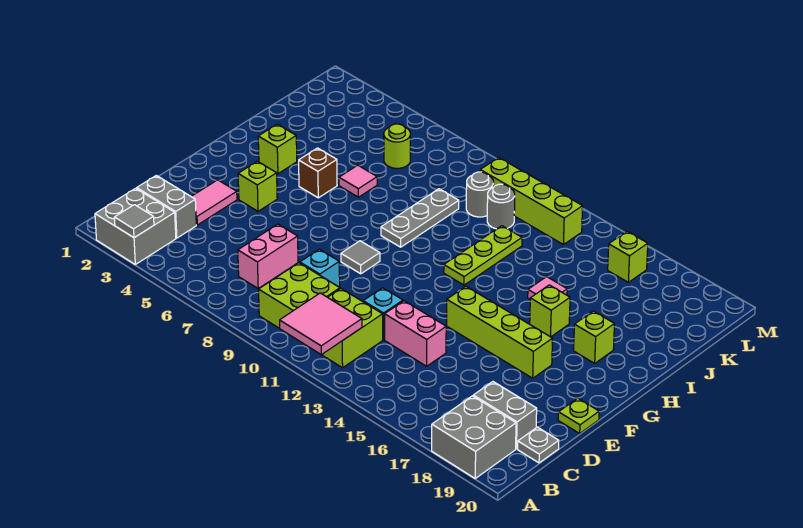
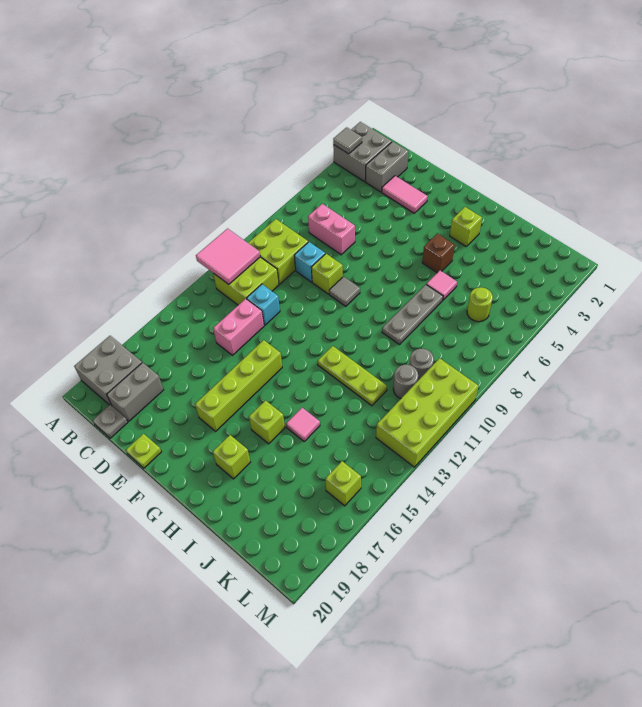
lime brick F4 level 1 -> lime brick E9 level 1
grey plate H9:J9 level 1 -> grey plate I7:I9 level 1
lime brick L10:L13 level 1 -> lime brick L10:M13 level 1

